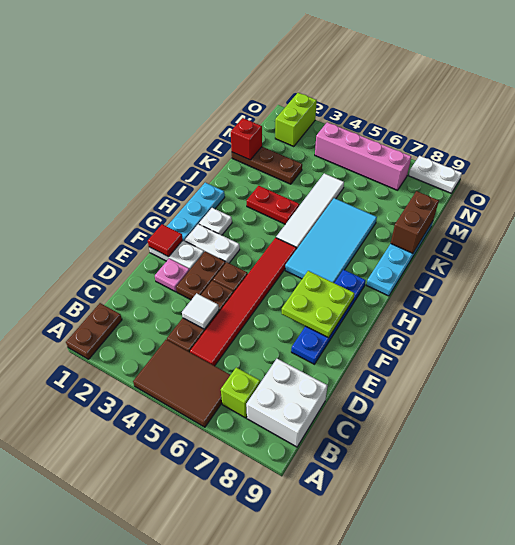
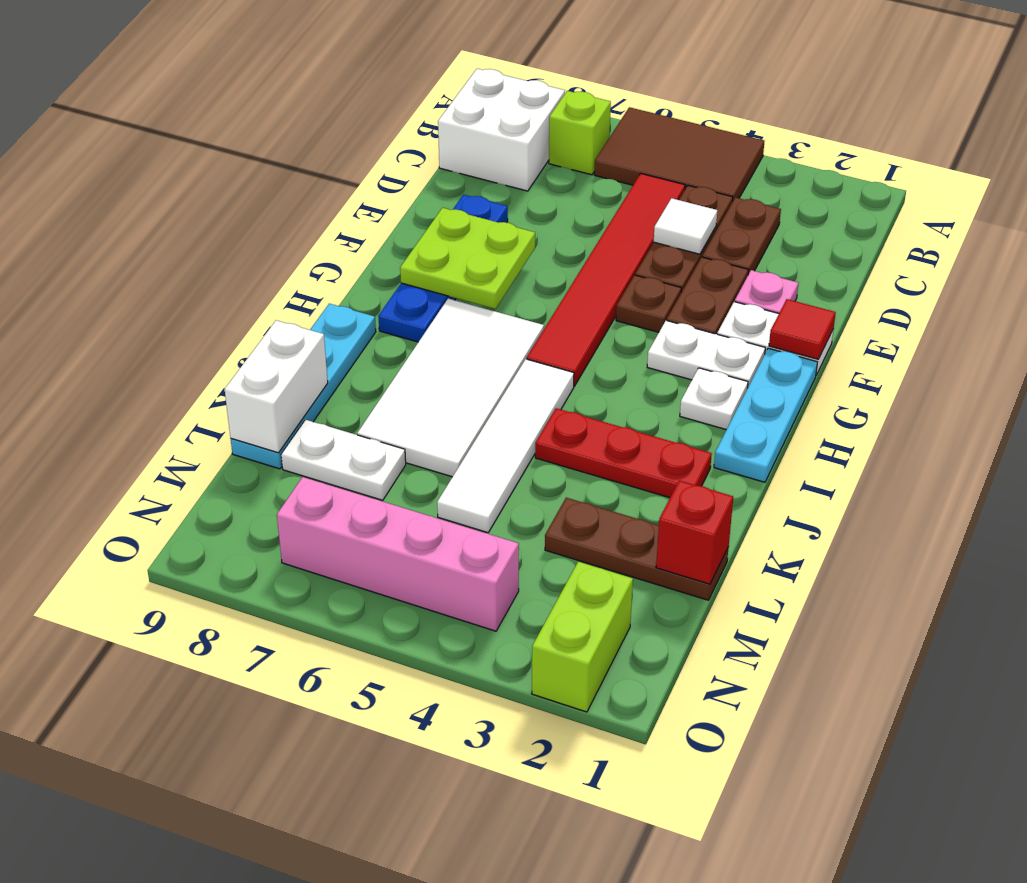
brown plate A1:B1 level 1 -> brown plate C3:D3 level 1
cyan tile H6:K7 level 1 -> white tile H6:K7 level 1
red plate J3:J4 level 1 -> red plate J2:J4 level 1
brown brick K9:L9 level 2 -> white brick K9:L9 level 2
white plate O8:O9 level 1 -> white plate L7:L8 level 1

